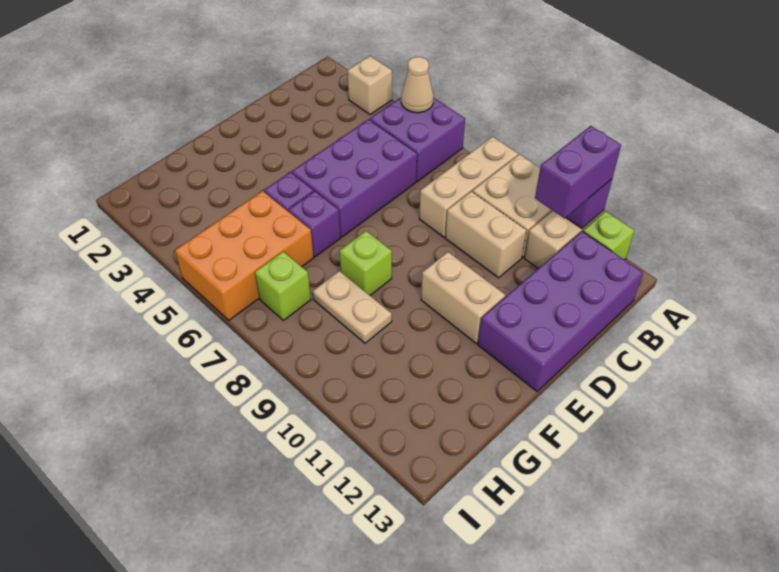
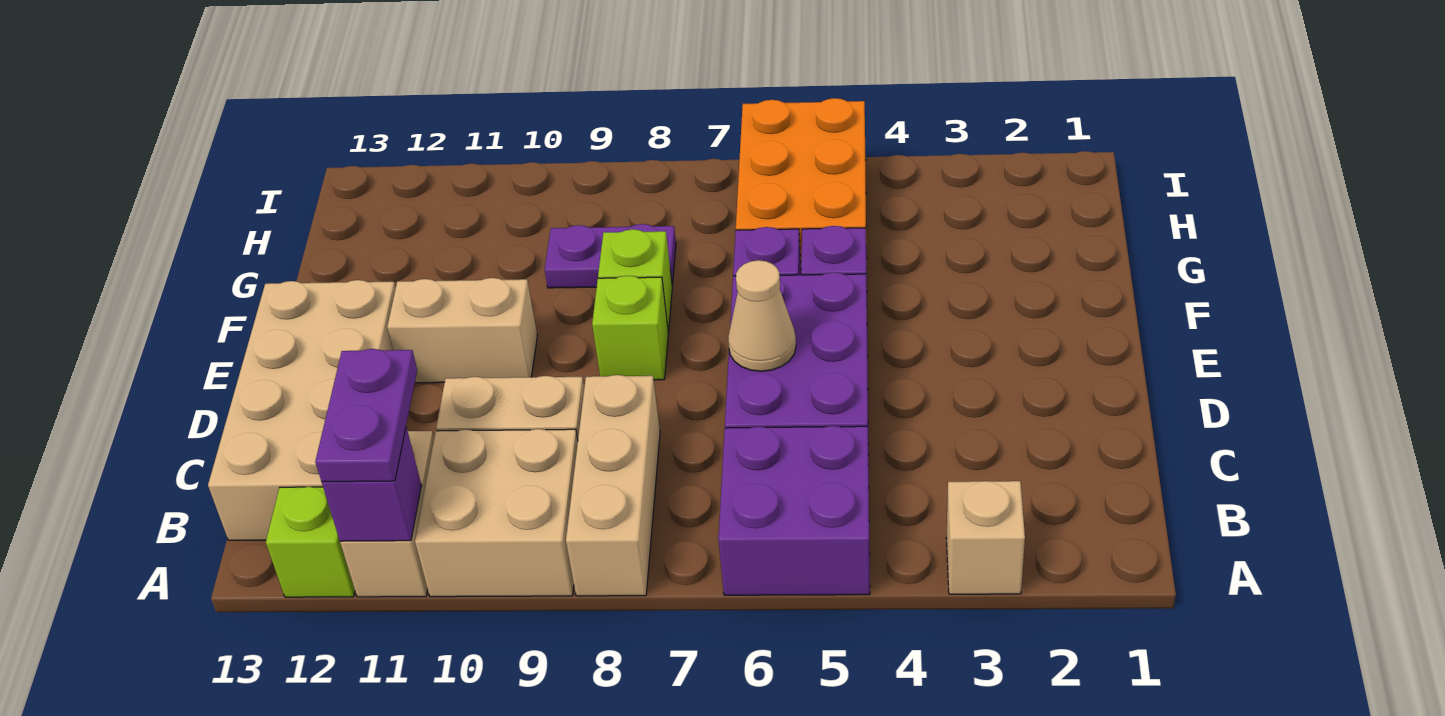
tan cone A5 level 2 -> tan cone D6 level 2
purple brick A11:B11 level 3 -> purple plate A11:B11 level 3
purple brick B12:E13 level 1 -> tan brick B12:E13 level 1
tan plate G8:G9 level 1 -> purple plate G8:G9 level 1
lime brick H7 level 1 -> lime brick E8 level 1

